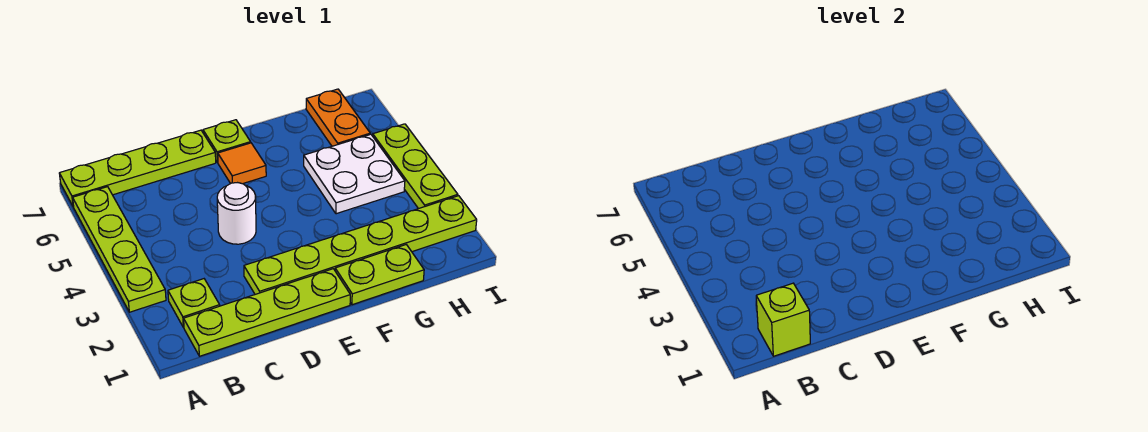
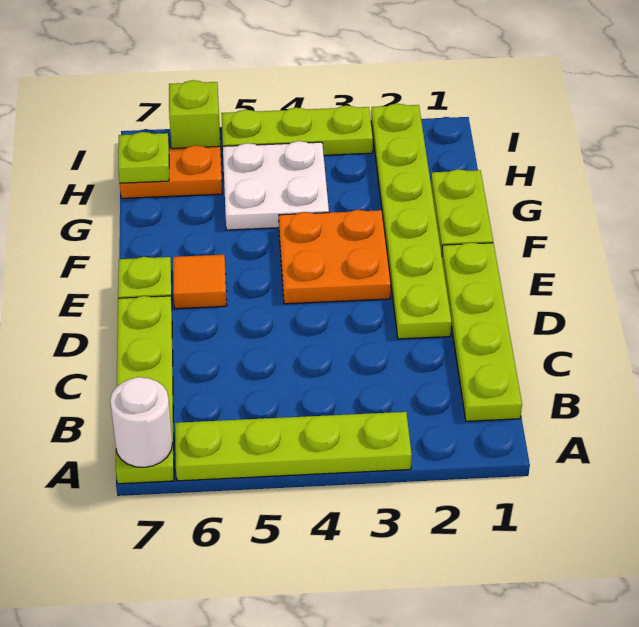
lime brick B1 level 2 -> lime brick I6 level 1
lime plate B2 level 1 -> lime plate H7 level 2
white round brick D4 level 1 -> white round brick A7 level 2
none -> orange plate E3:F4 level 1

